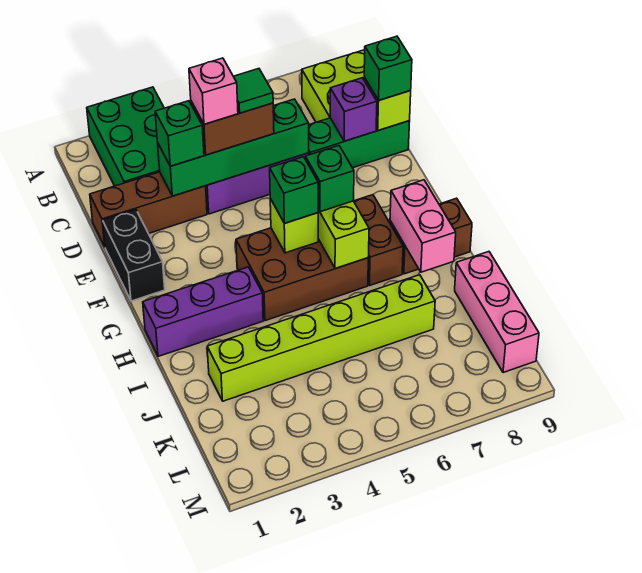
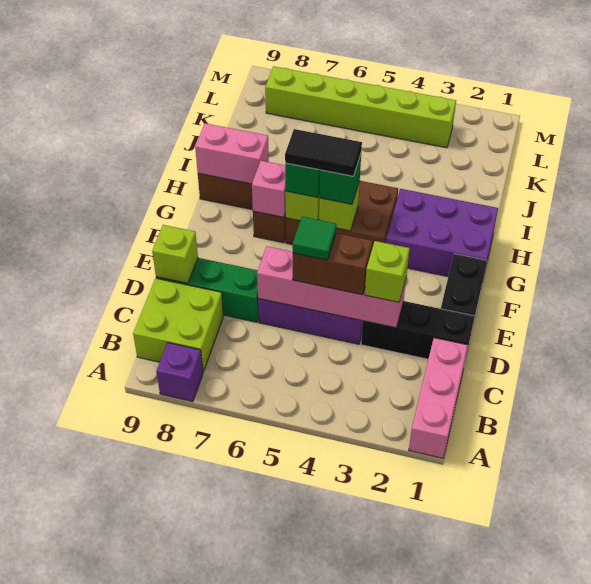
green brick A2:C3 level 1 -> none
brown brick D1:D3 level 1 -> black brick D1:D3 level 1
green brick D3:D6 level 2 -> pink brick D3:D6 level 2
green brick D3 level 3 -> lime brick D3 level 3
pink brick D4 level 4 -> pink brick G7 level 2
purple brick D8 level 2 -> purple brick A8 level 1
green brick D9 level 3 -> none
none -> black tile G5:G6 level 4
purple brick H1:H3 level 1 -> purple brick G1:H3 level 1
pink brick H8:I8 level 2 -> pink brick H8:H9 level 2
lime brick J2:J7 level 1 -> lime brick L3:L8 level 1
pink brick J9:L9 level 1 -> pink brick A1:C1 level 1

